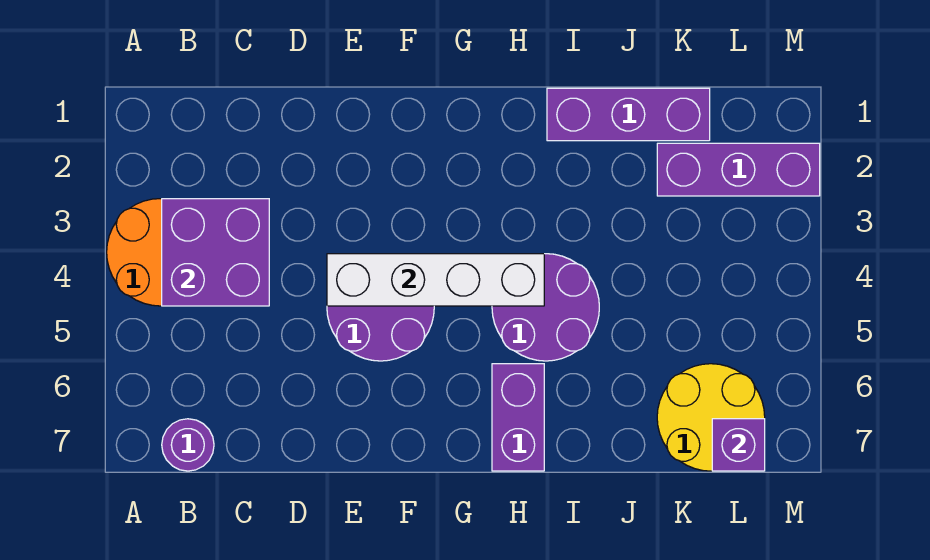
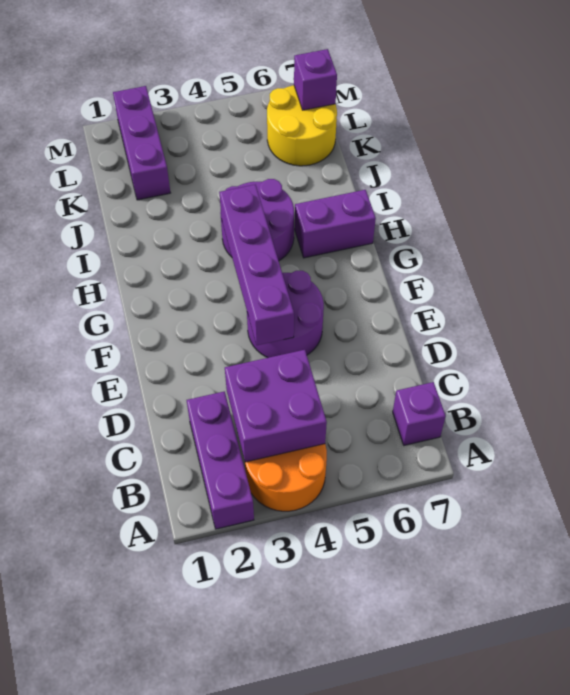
purple round brick B7 level 1 -> purple brick B7 level 1
white brick E4:H4 level 2 -> purple brick E4:H4 level 2
purple brick I1:K1 level 1 -> purple brick A2:C2 level 1

